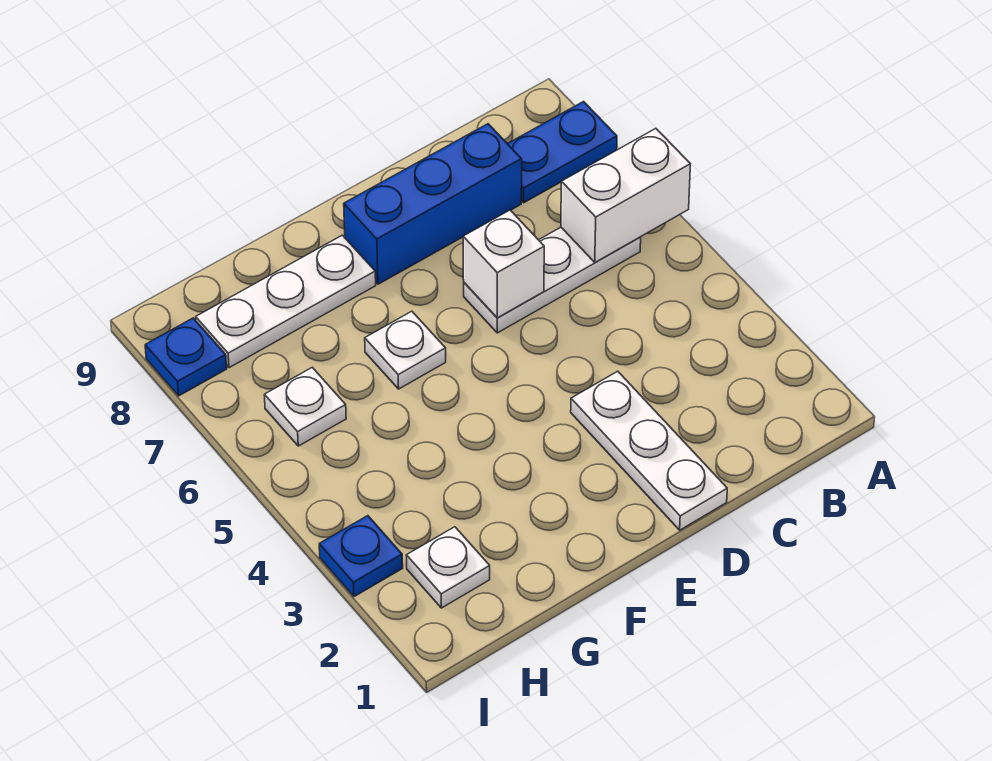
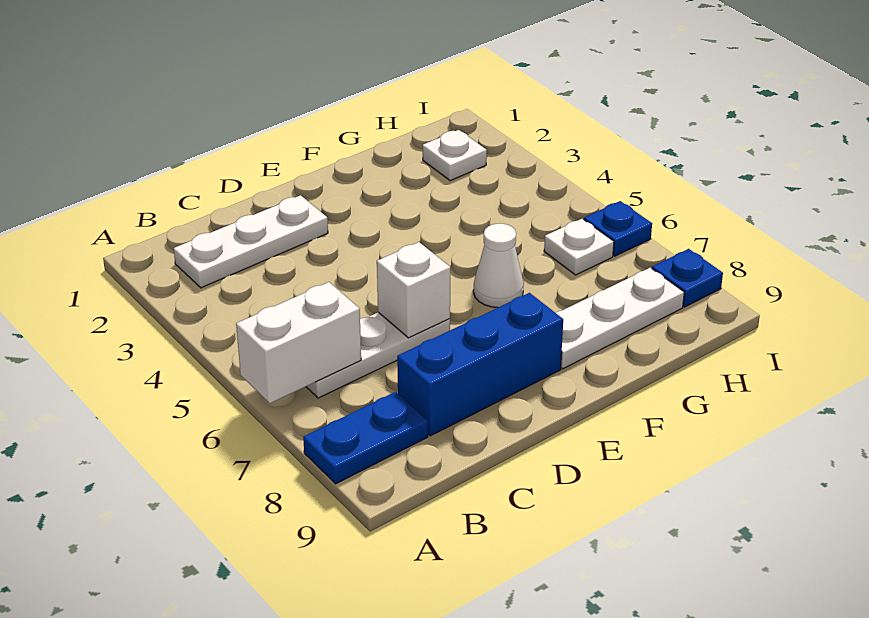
white plate D1:D3 level 1 -> white plate B2:D2 level 1
white plate F6 level 1 -> white cone F6 level 1
blue plate I3 level 1 -> blue plate I6 level 1

